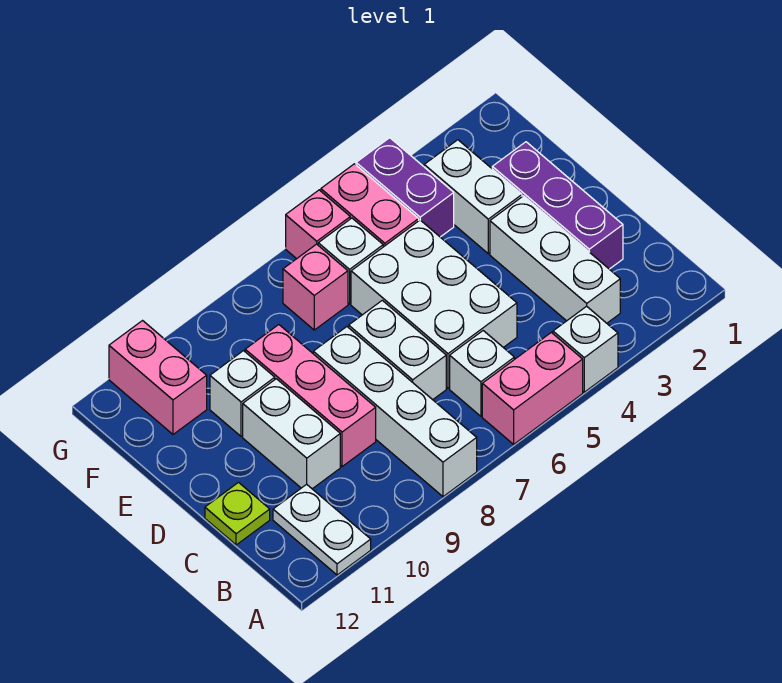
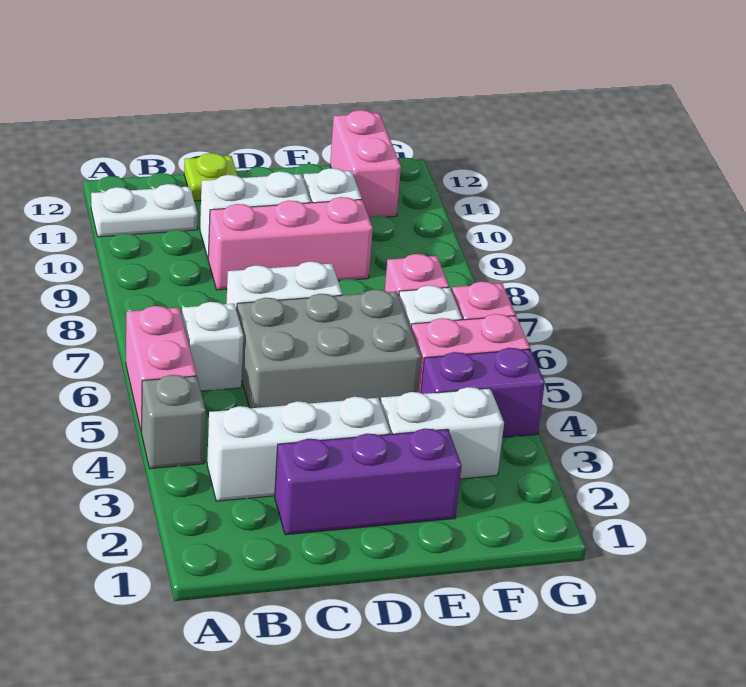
white brick A4 level 1 -> grey brick A4 level 1
white brick A8:D8 level 1 -> none
white brick C5:E6 level 1 -> grey brick C5:E6 level 1
pink brick F11:G11 level 1 -> pink brick F11:F12 level 1

